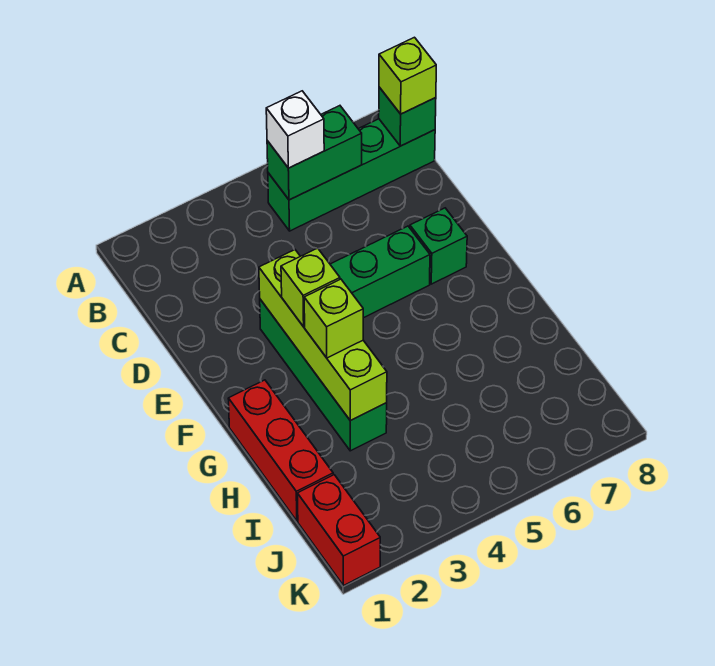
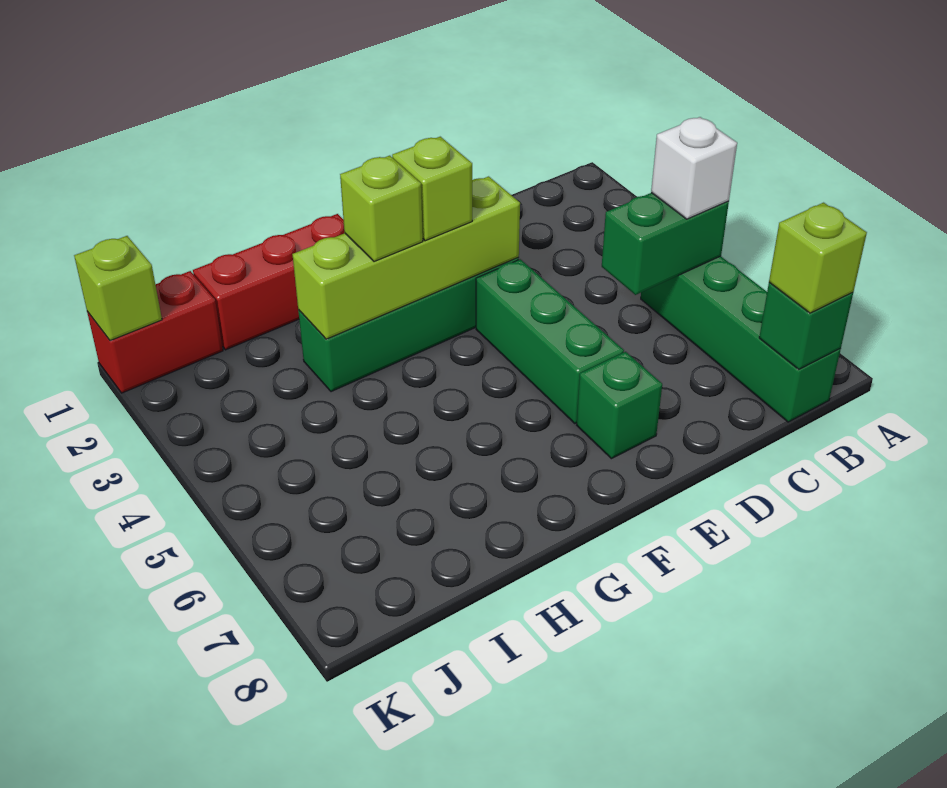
green brick B5:B6 level 2 -> green brick B5:C5 level 2
none -> lime brick K1 level 2

